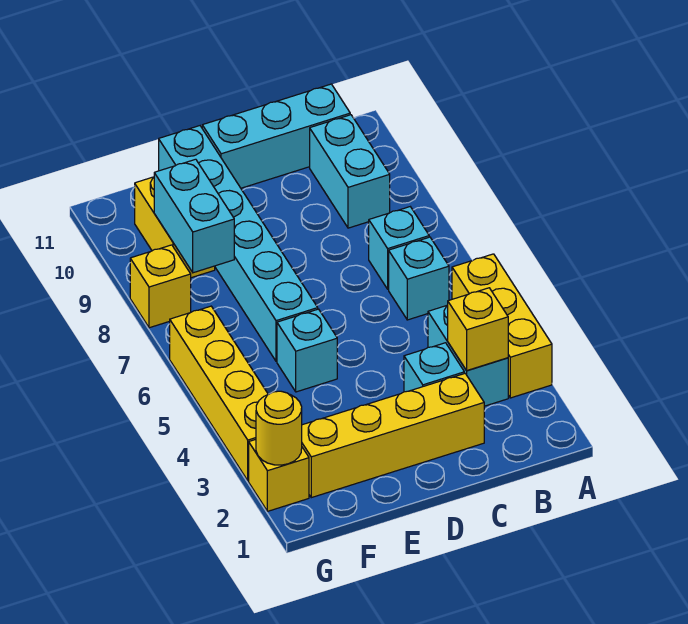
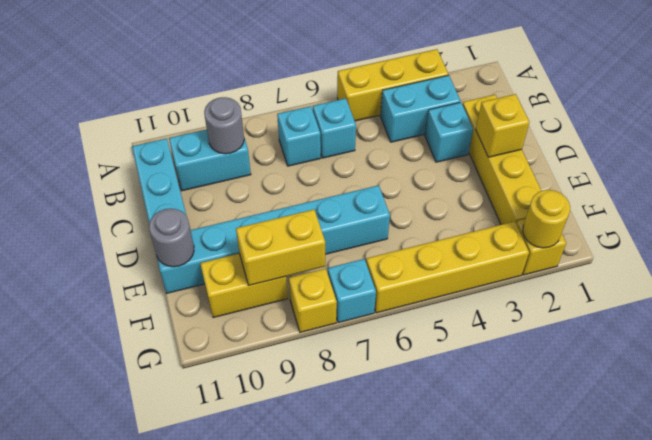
yellow brick B3 level 2 -> yellow brick D2 level 2
none -> grey round brick B9 level 2
cyan brick E5 level 1 -> cyan brick G7 level 1
none -> grey round brick E11 level 2
cyan brick F8:F9 level 2 -> yellow brick F8:F9 level 2

